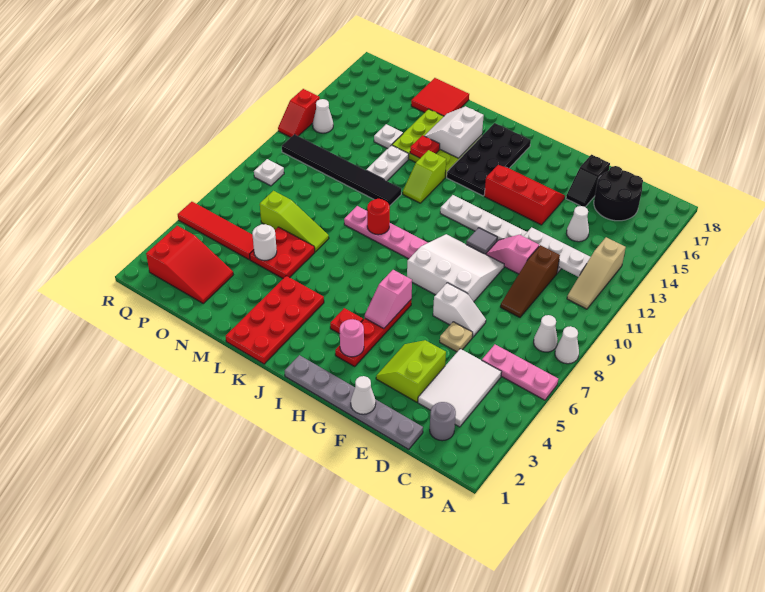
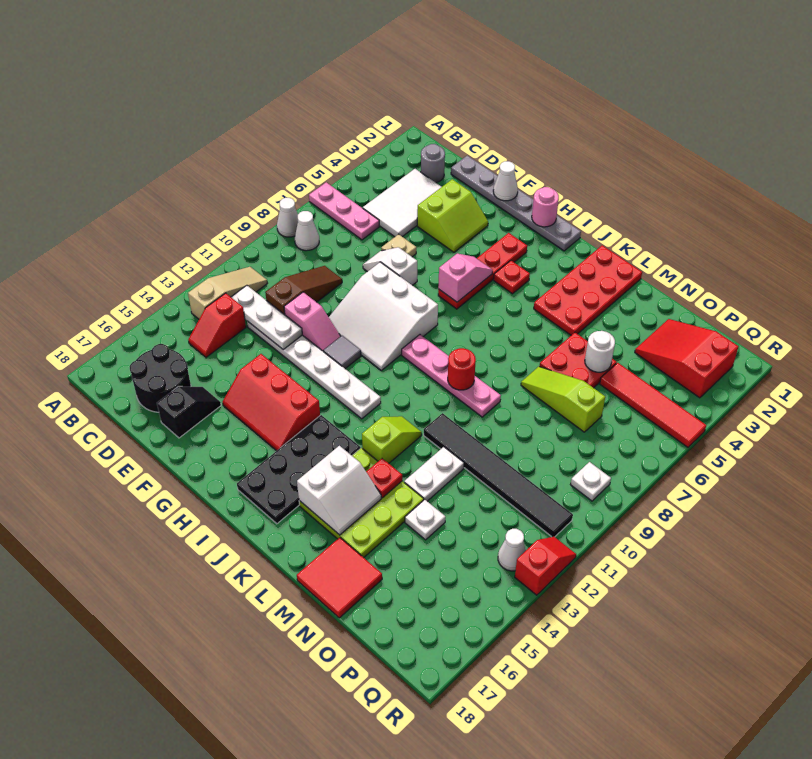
none -> red slope C13:C14 level 1 top 13
white cone D14 level 1 -> none
pink round brick H3 level 2 -> pink round brick H1 level 2

